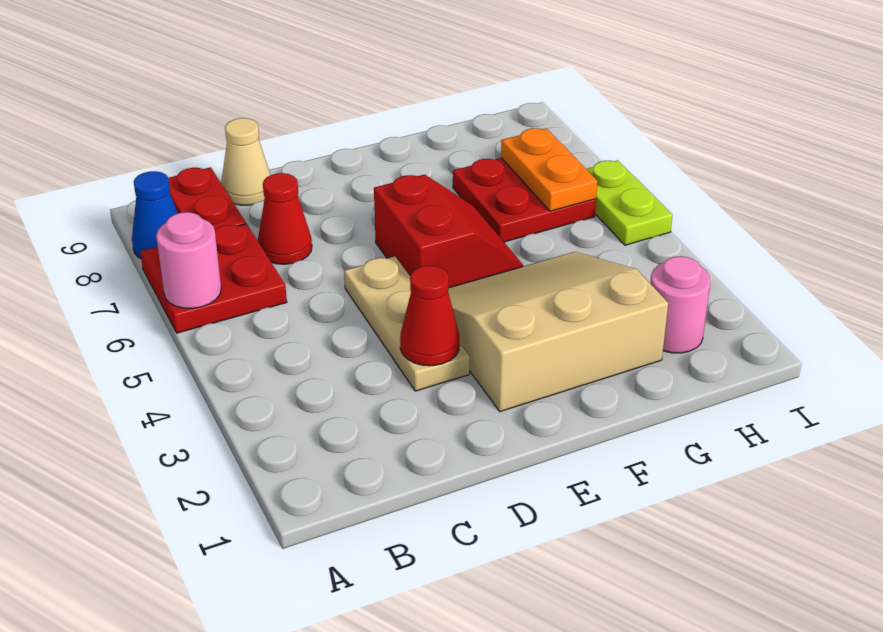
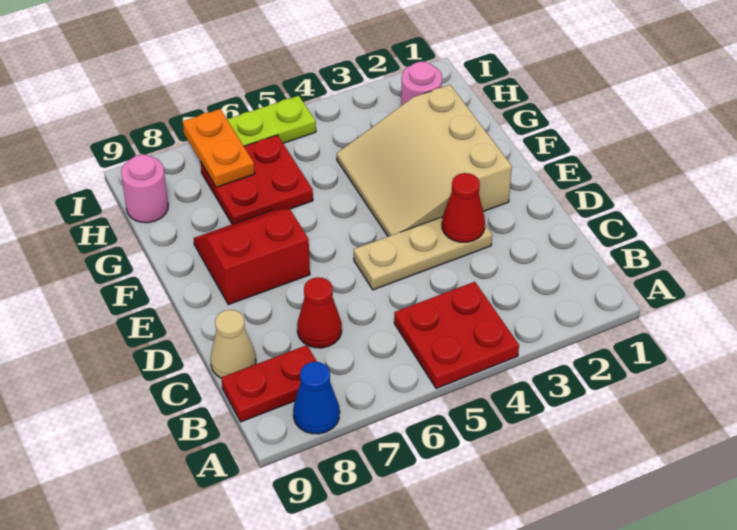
red plate A6:B7 level 1 -> red plate A4:B5 level 1
pink round brick A6 level 2 -> pink round brick H9 level 1
red slope E5:F6 level 1 top E -> red slope E7:F8 level 1 top E
orange plate H6:H7 level 2 -> orange plate H7:I7 level 2

